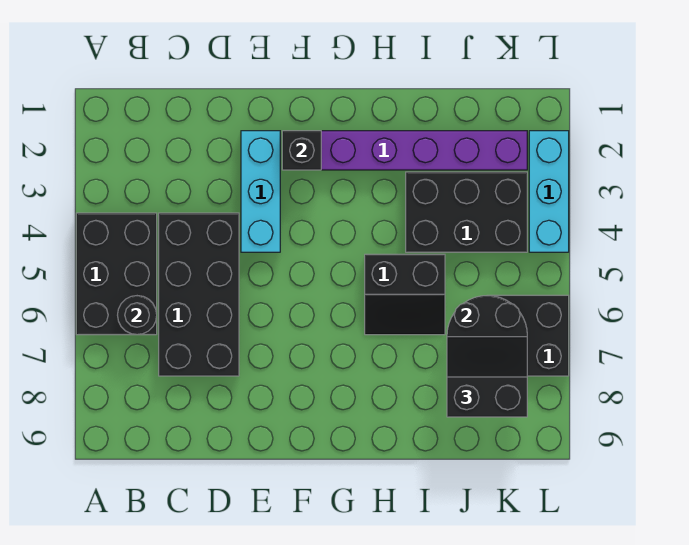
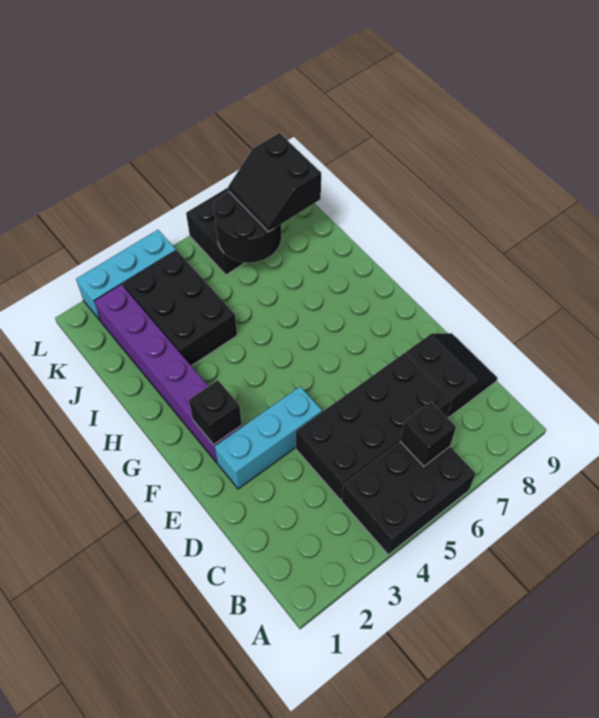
black round brick B6 level 2 -> black brick B6 level 2
black slope H5:I6 level 1 top 5 -> black slope C8:D9 level 1 top 8

